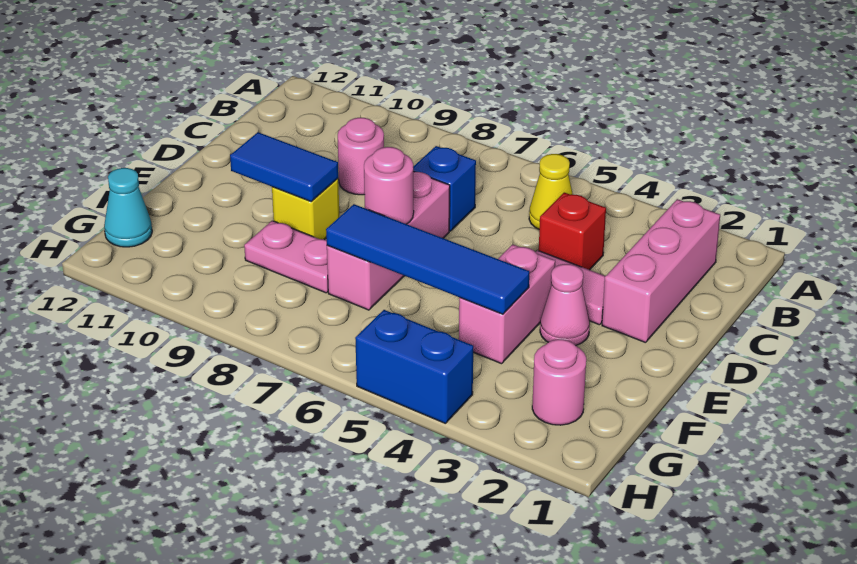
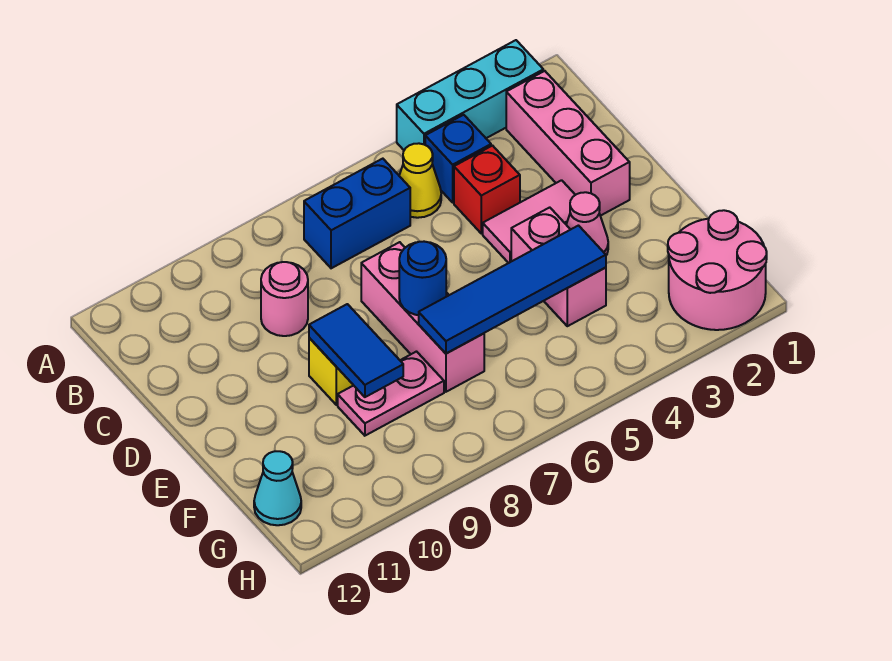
none -> cyan brick A2:A4 level 1
blue brick C7 level 1 -> blue brick B4 level 1
pink round brick E7 level 2 -> blue round brick E7 level 2
blue tile E9:E10 level 2 -> blue tile E9:F9 level 2
pink round brick G2 level 1 -> pink round brick G1:H2 level 1
blue brick H4:H5 level 1 -> blue brick B6:B7 level 1

